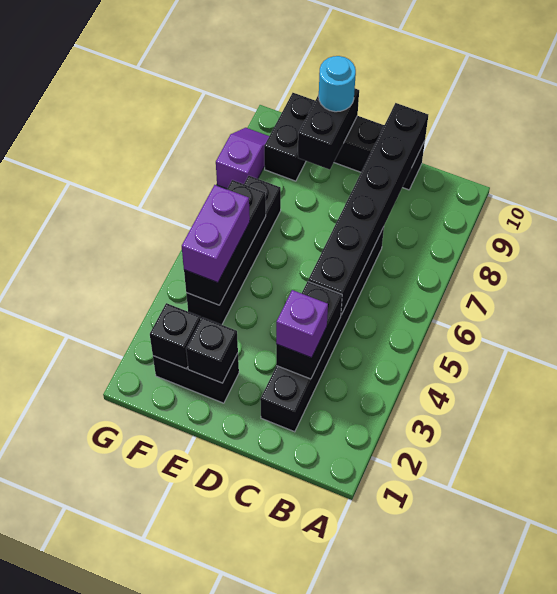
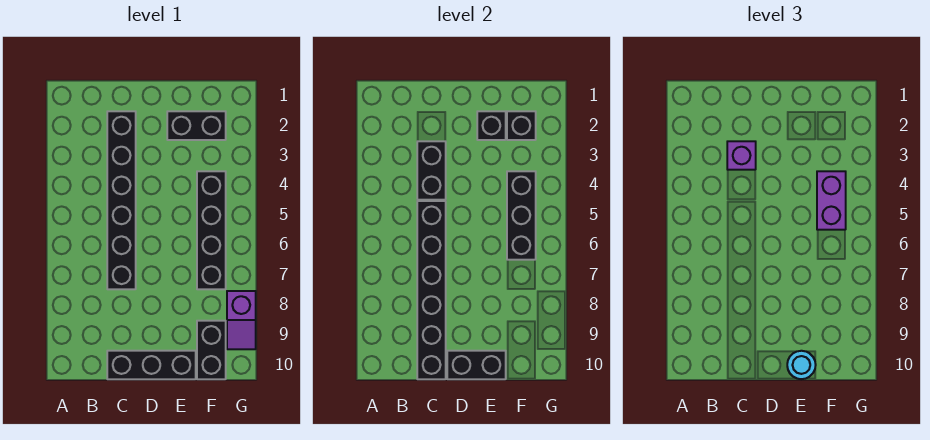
black brick E9:E10 level 2 -> black brick D10:E10 level 2

